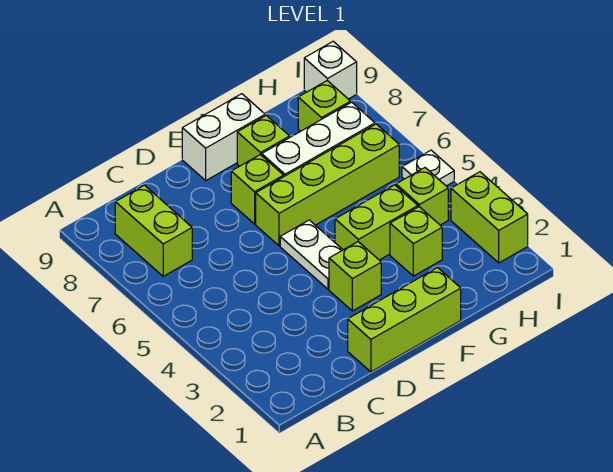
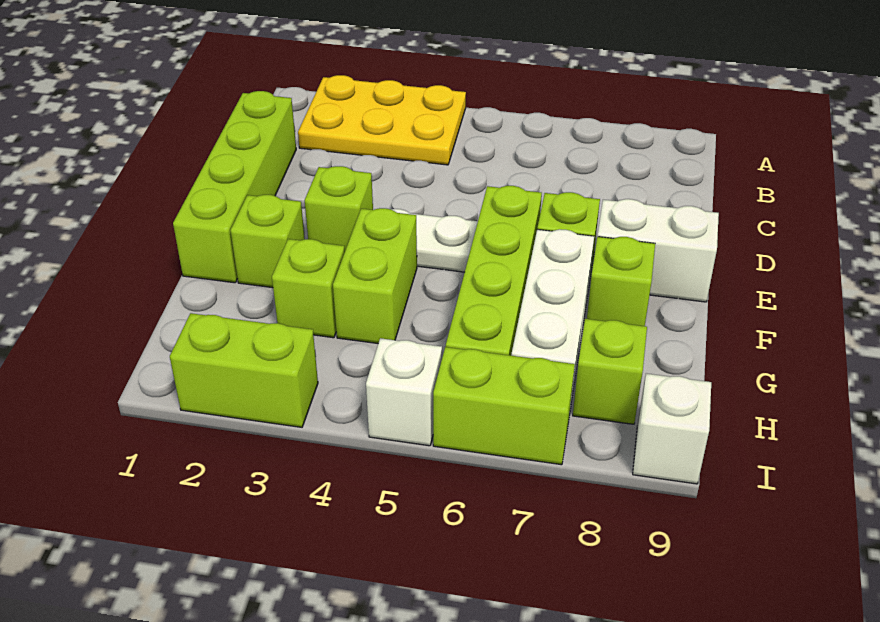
none -> yellow plate A2:B4 level 1
lime brick B7:B8 level 1 -> lime brick I6:I7 level 1
lime brick D1:F1 level 1 -> lime brick C1:F1 level 1
white brick E9:F9 level 1 -> white brick E8:E9 level 1
lime brick H4 level 1 -> lime brick F2 level 1
white plate I5 level 1 -> white brick I5 level 1

